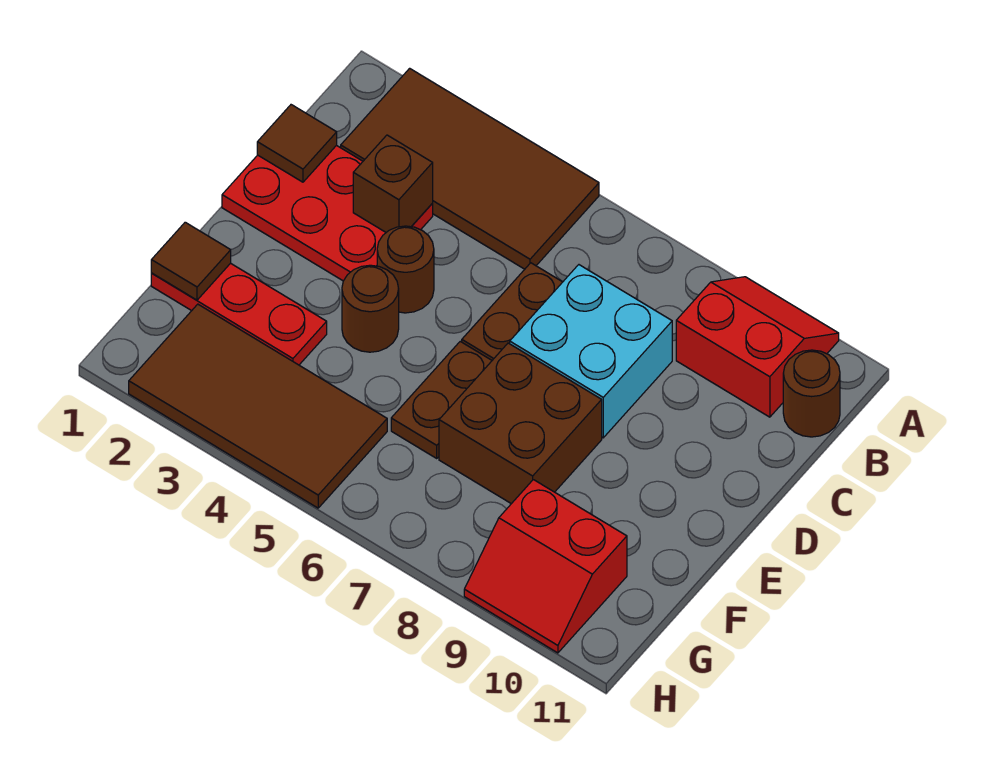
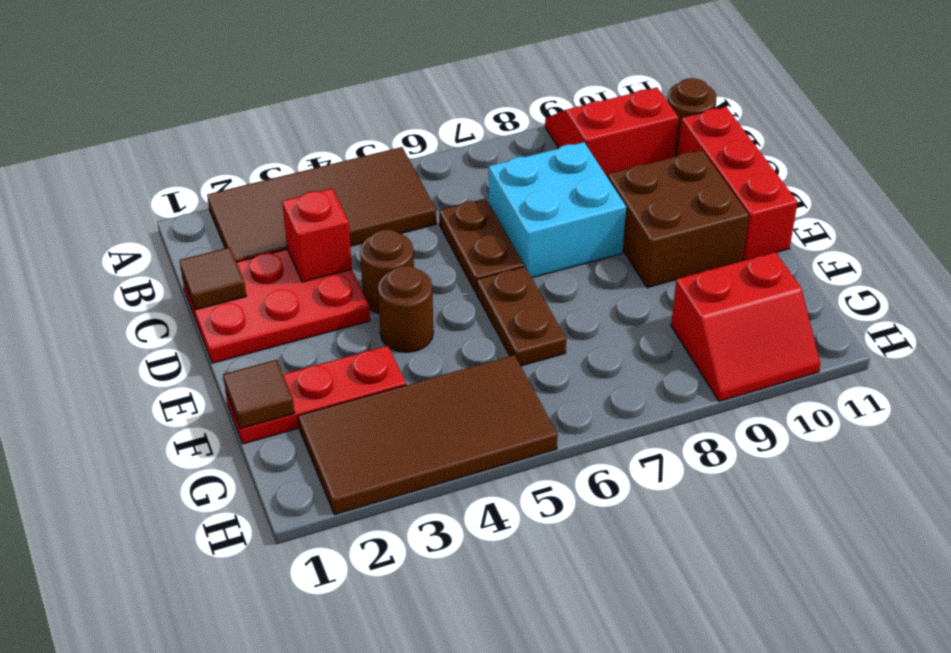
brown brick C3 level 2 -> red brick C3 level 2
none -> red brick C11:E11 level 1
brown brick E7:F8 level 1 -> brown brick D9:E10 level 1

